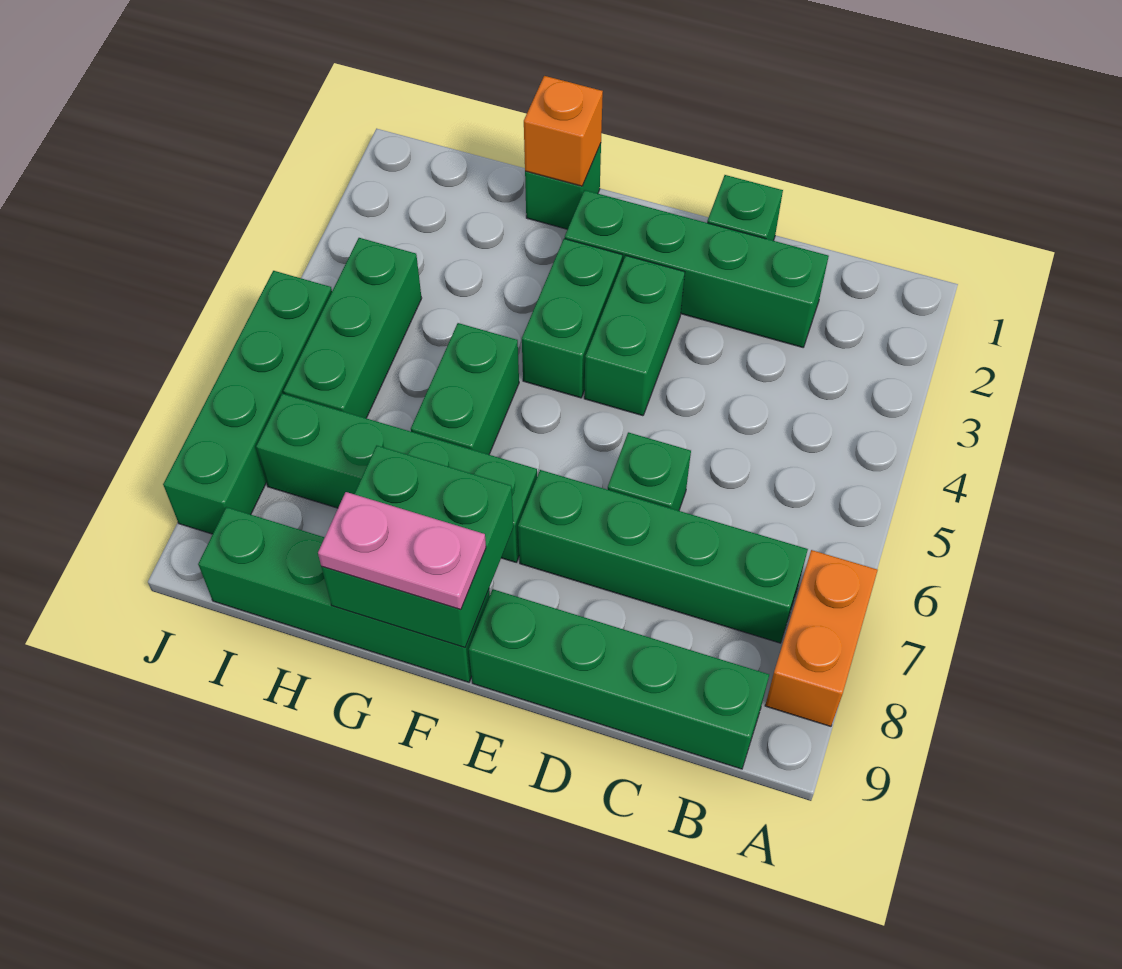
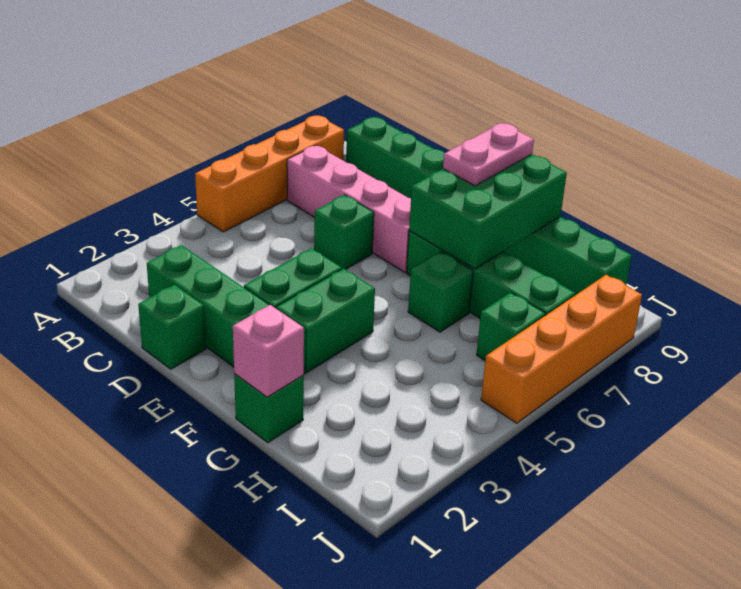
orange brick A7:A8 level 1 -> orange brick A5:A8 level 1
green brick B7:E7 level 1 -> pink brick B7:E7 level 1
green brick F8:G9 level 2 -> green brick F7:G9 level 2
pink plate F9:G9 level 3 -> pink plate F8:F9 level 3
orange brick G1 level 2 -> pink brick G1 level 2
green brick G5:G6 level 1 -> green brick G6 level 1
green brick I4:I6 level 1 -> green brick I6 level 1
green brick J5:J8 level 1 -> orange brick J5:J8 level 1

